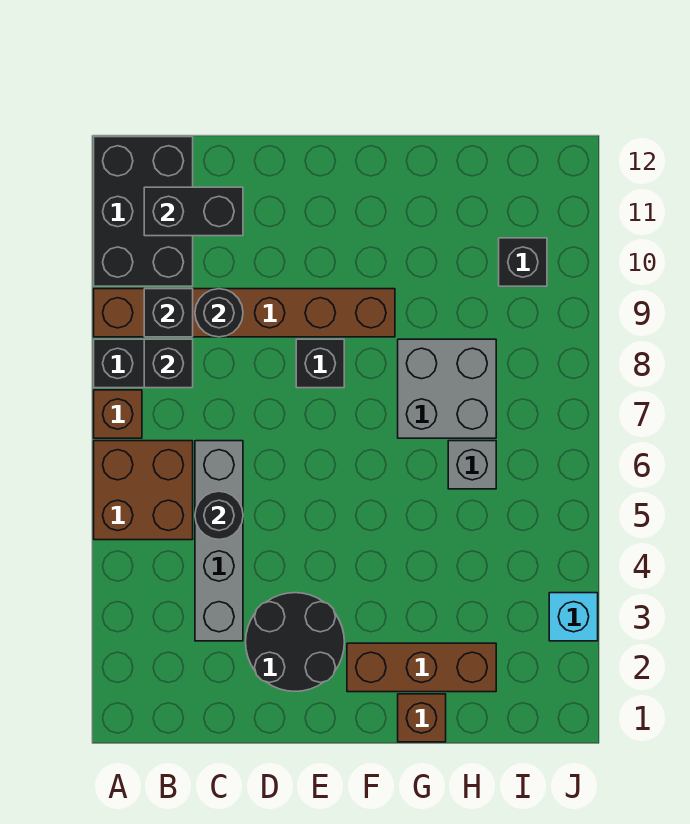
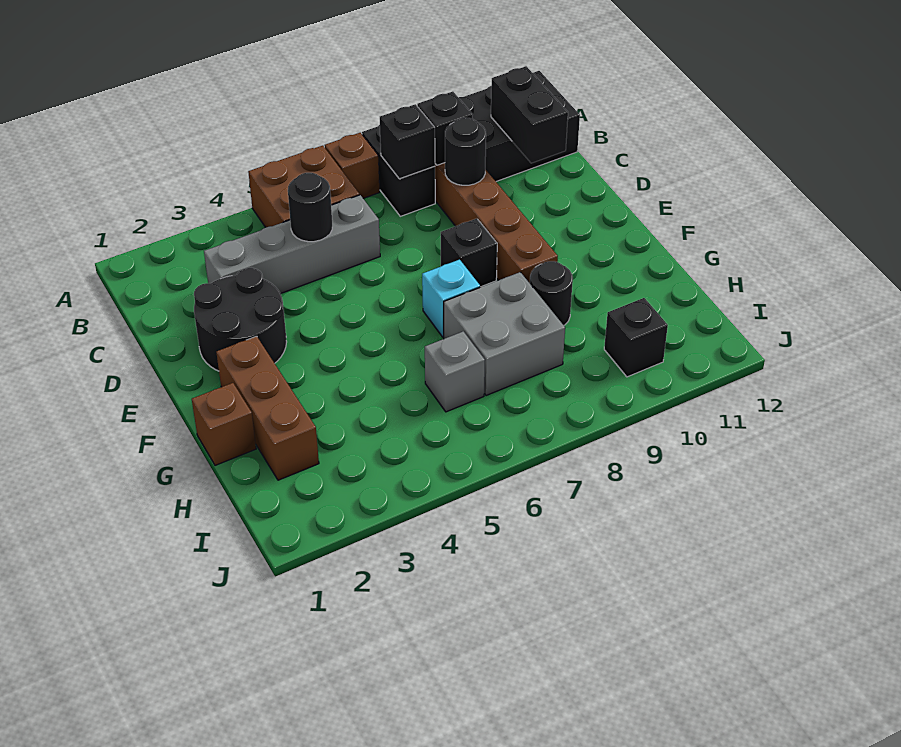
none -> black round brick G9 level 1
cyan brick J3 level 1 -> cyan brick F7 level 1

